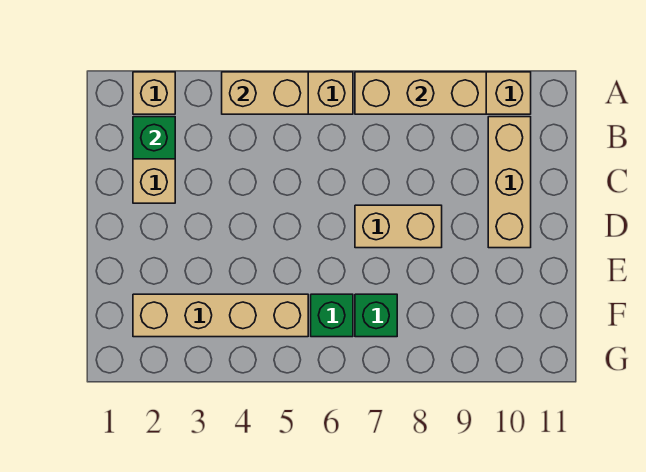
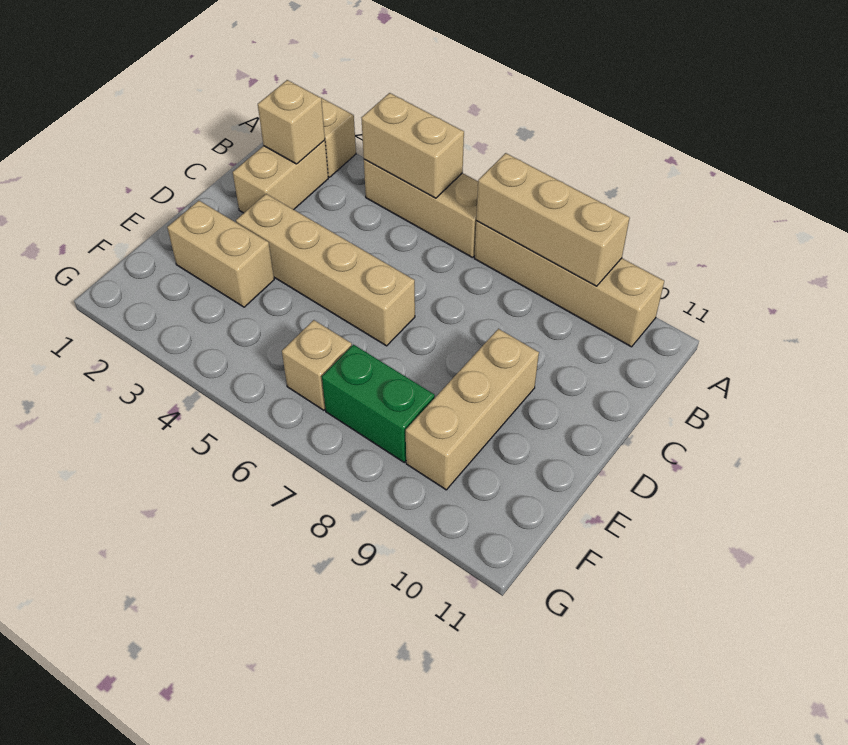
green brick B2 level 2 -> tan brick B2 level 2
tan brick B10:D10 level 1 -> tan brick D9:F9 level 1
tan brick D7:D8 level 1 -> tan brick E2:E3 level 1
tan brick F2:F5 level 1 -> tan brick D3:D6 level 1
green brick F6 level 1 -> tan brick F6 level 1
green brick F7 level 1 -> green brick F7:F8 level 1

